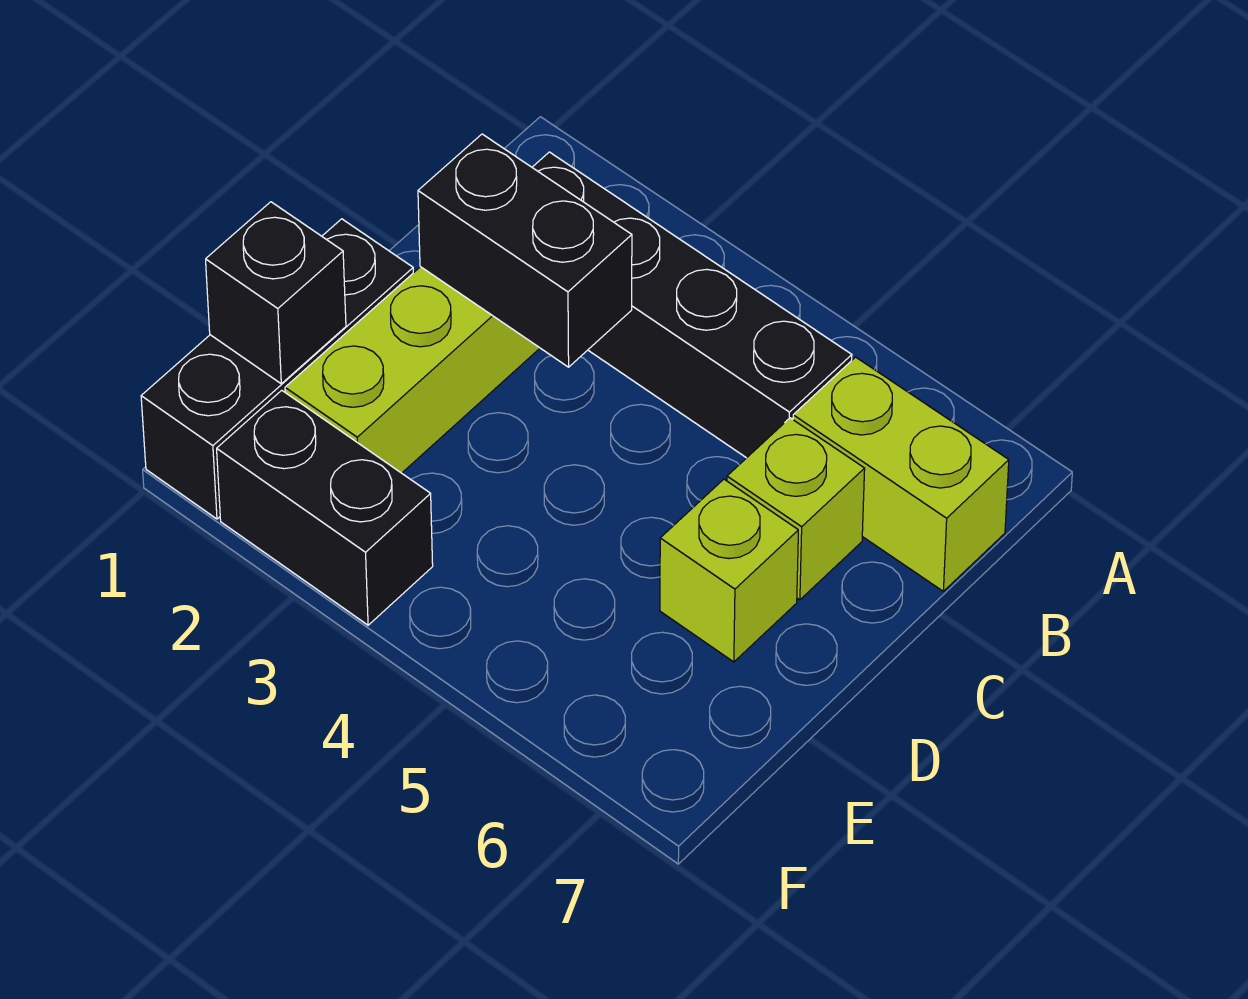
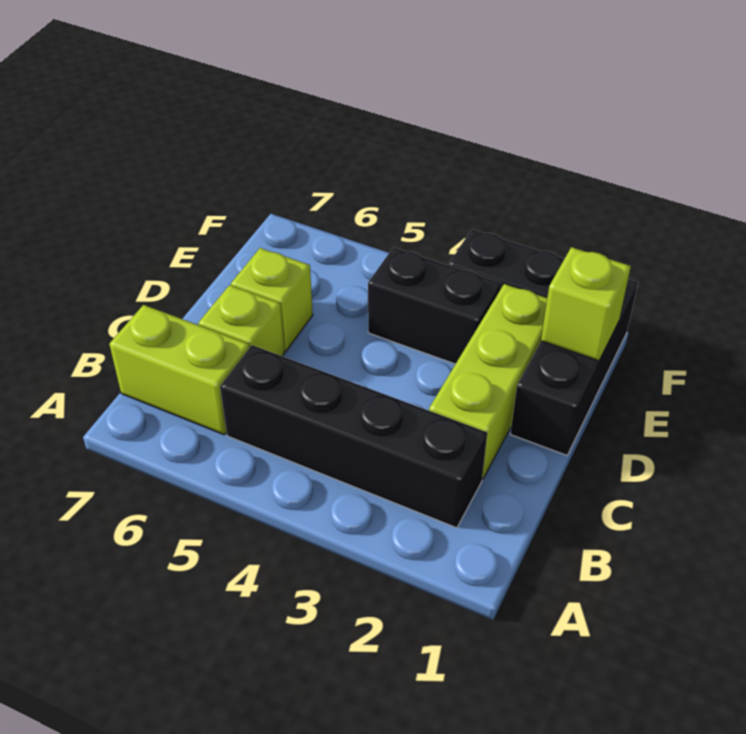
black brick C2:C3 level 2 -> black brick E3:E4 level 1
black brick E1 level 2 -> lime brick E1 level 2

